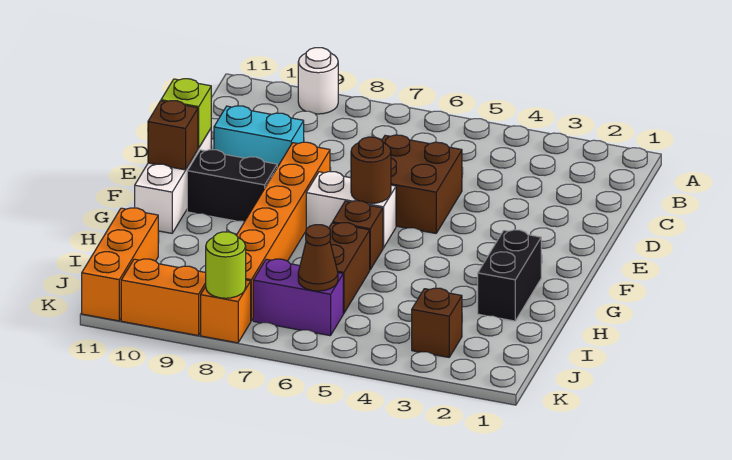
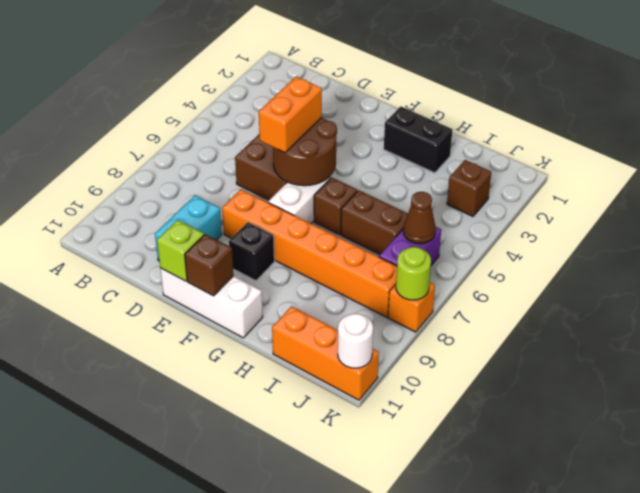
white round brick A9 level 1 -> white round brick K11 level 2
brown round brick F6 level 2 -> brown round brick E5:F6 level 2
black brick F9:F10 level 1 -> black brick F9 level 1
orange brick K9:K10 level 1 -> orange brick E5:E6 level 3

